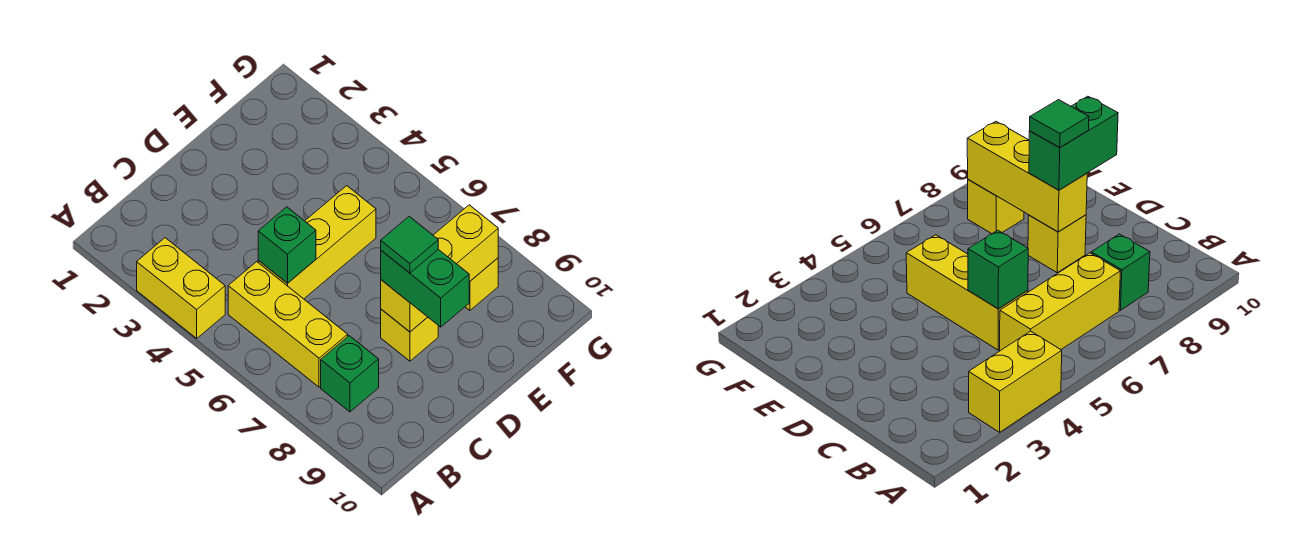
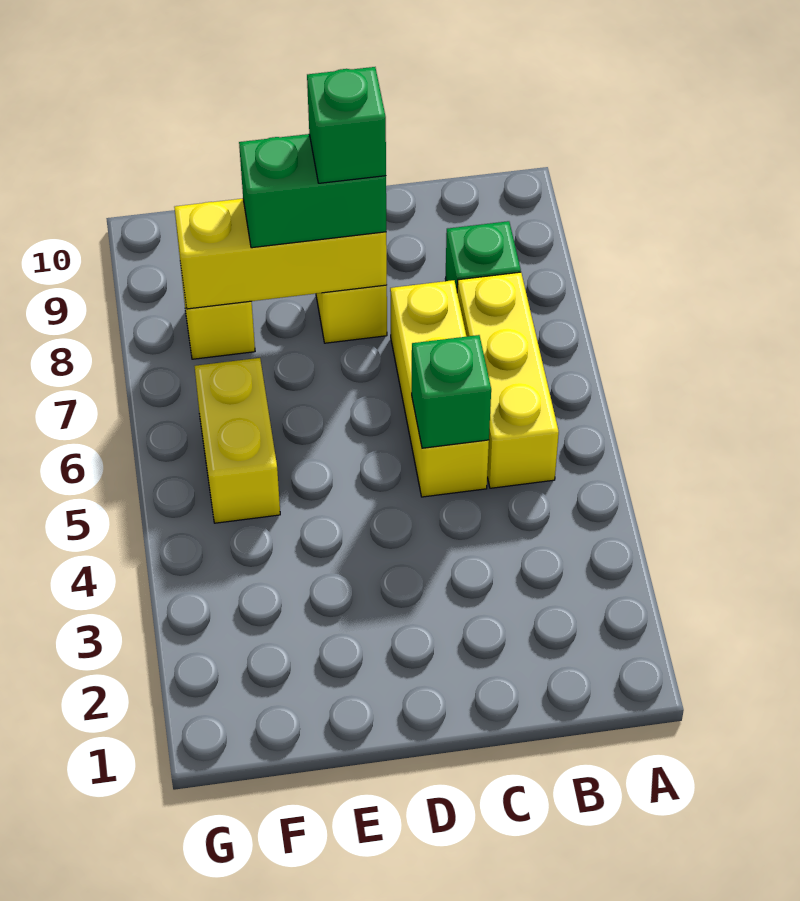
yellow brick A3:A4 level 1 -> yellow brick F5:F6 level 1
yellow brick C5:E5 level 1 -> yellow brick C5:C7 level 1
green brick D8:D9 level 3 -> green brick D8:E8 level 3
green tile D8 level 4 -> green brick D8 level 4

